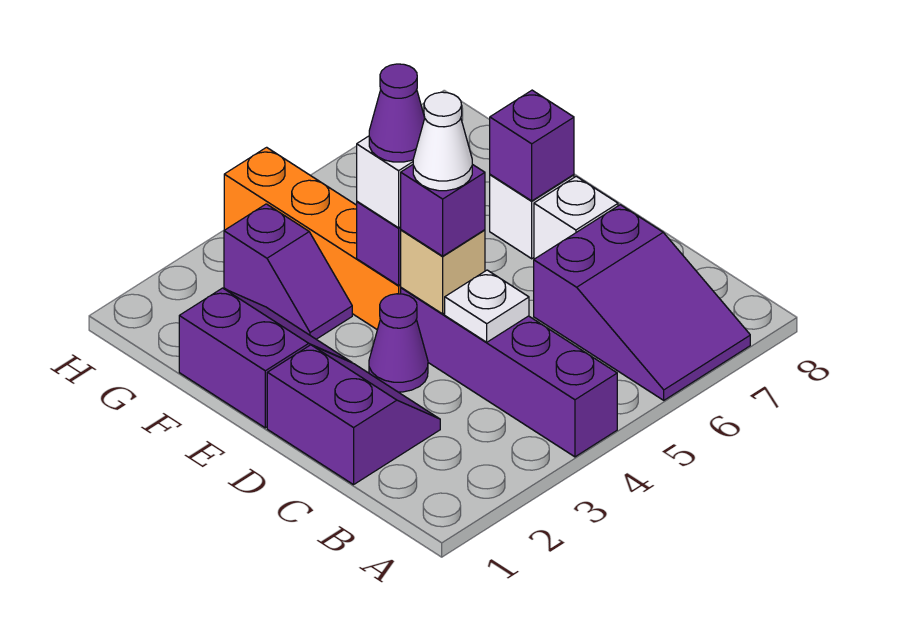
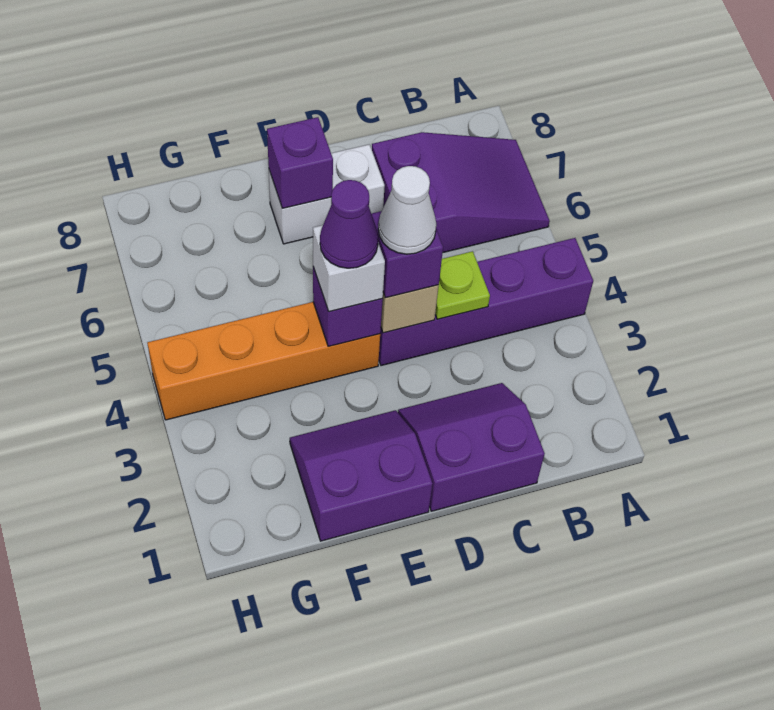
white plate C4 level 2 -> lime plate C4 level 2
purple cone D3 level 1 -> none
purple slope F3:G3 level 1 top G -> none

